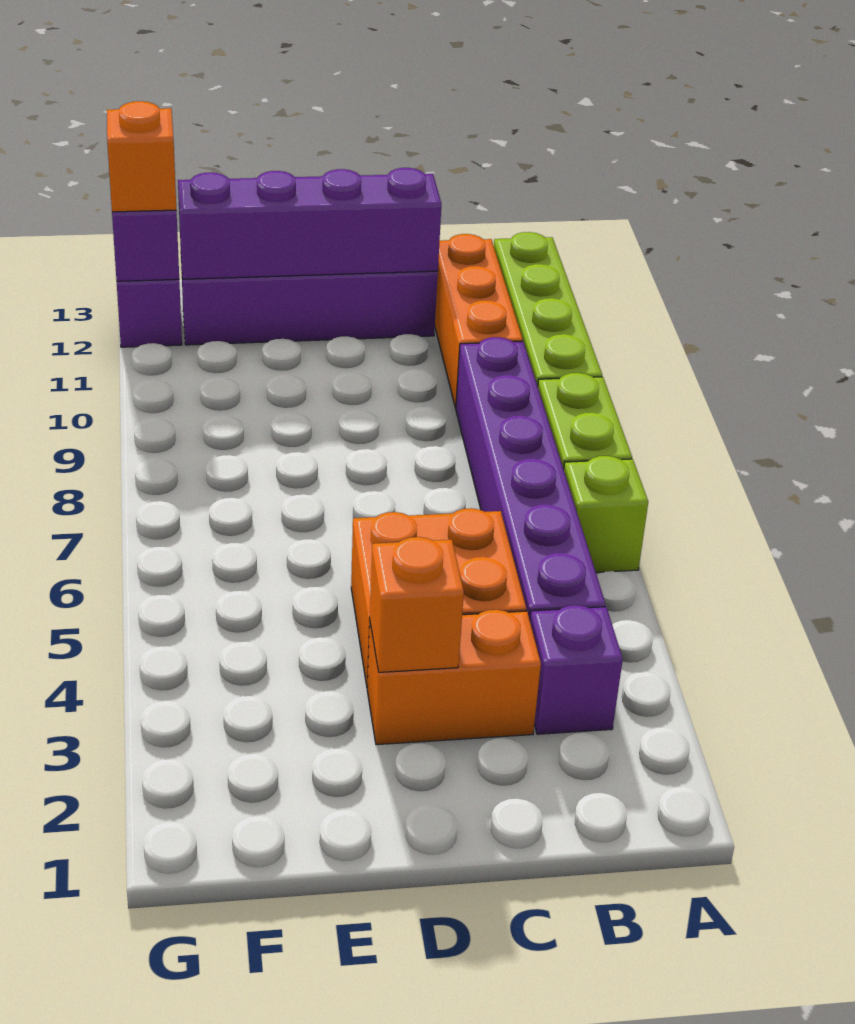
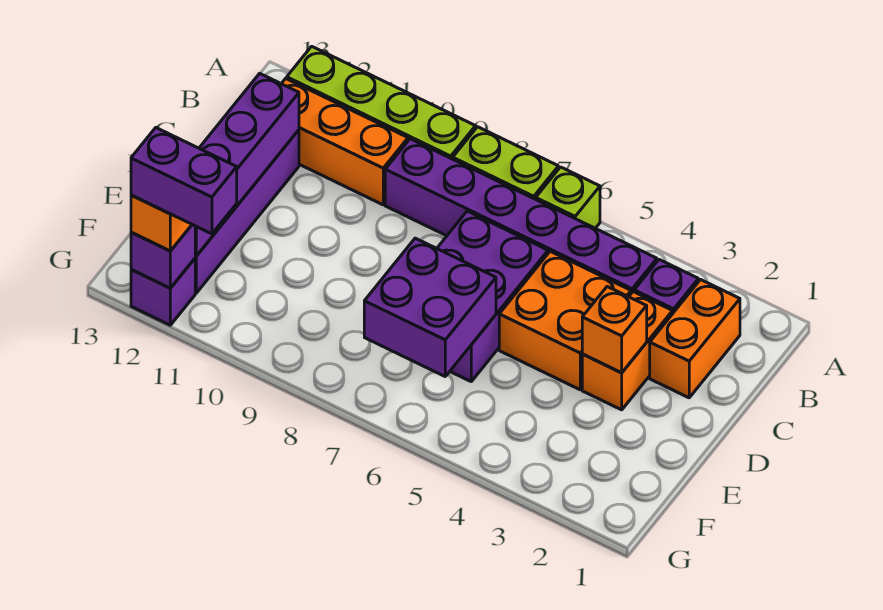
none -> orange brick B2:C2 level 1
none -> purple brick C6:E7 level 1
none -> purple brick E6:F7 level 2
none -> purple brick G11:G12 level 4

